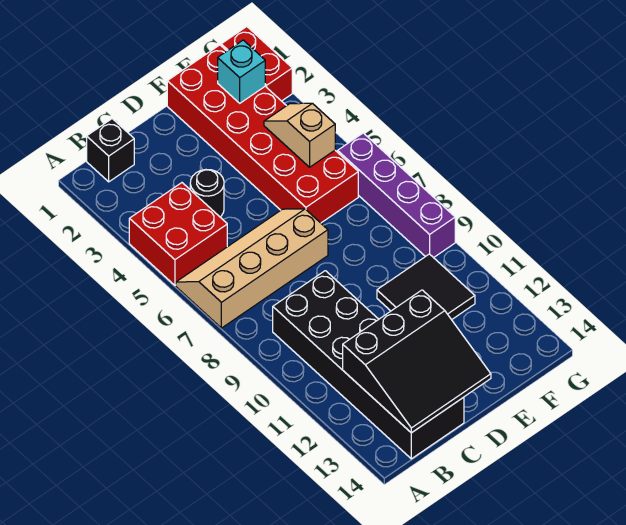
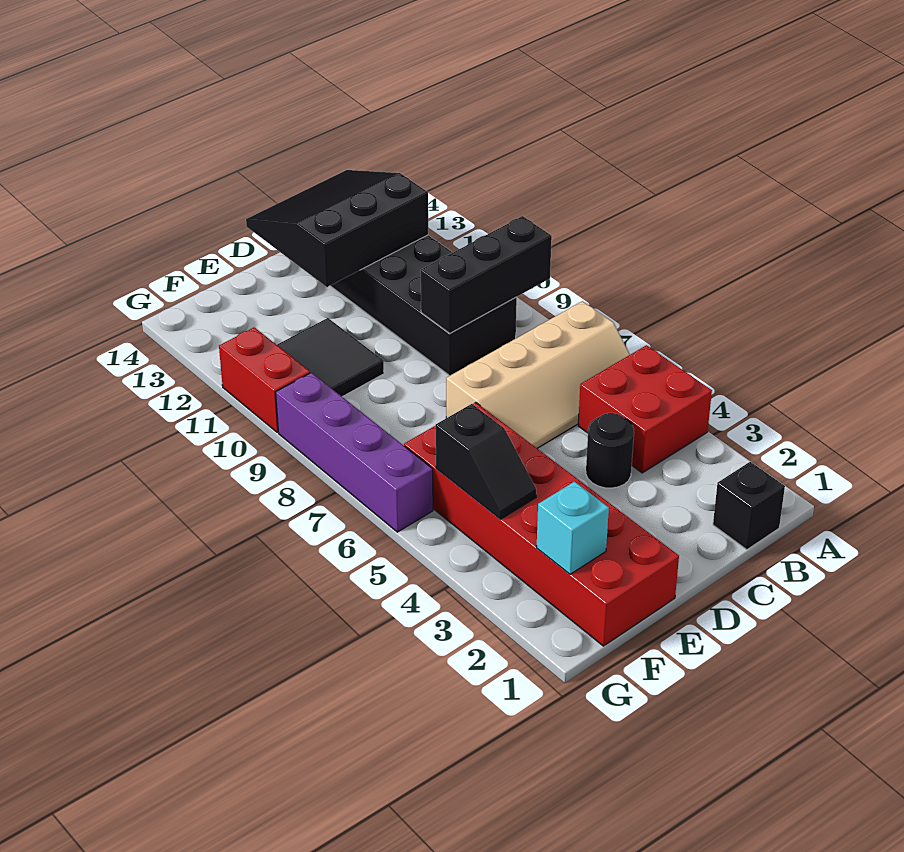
none -> black brick A9:C9 level 2
tan slope F4:F5 level 2 top 5 -> black slope F4:F5 level 2 top 5
red brick G1:G2 level 1 -> red brick G10:G11 level 1

